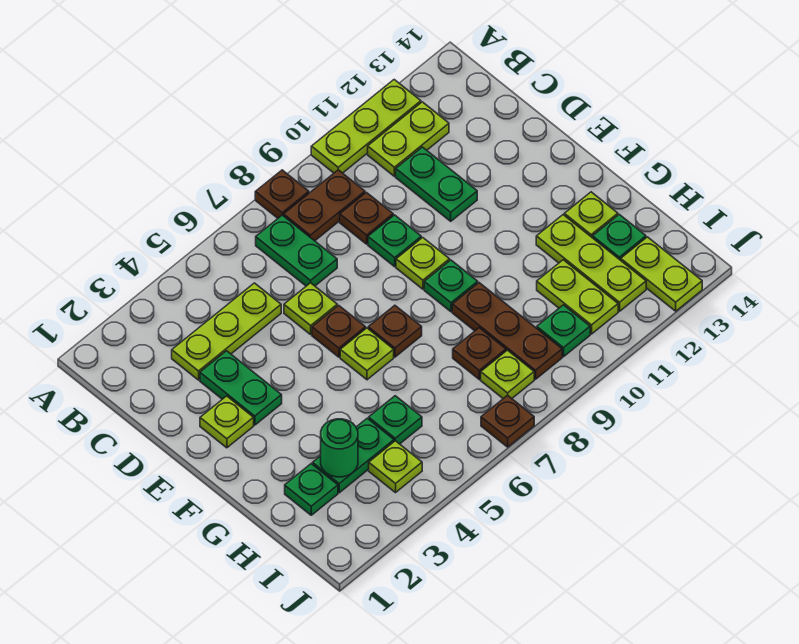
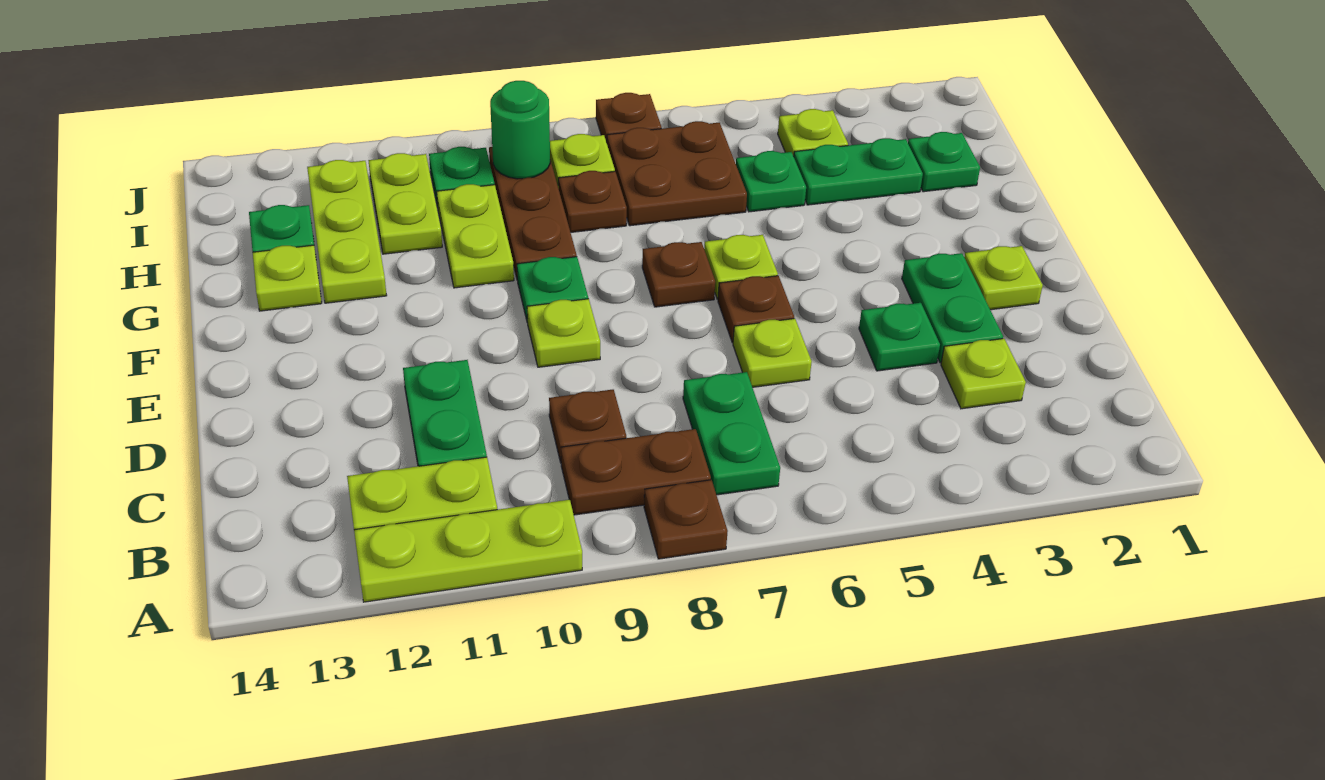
lime plate C3:C5 level 1 -> lime plate C3 level 1
green plate D9 level 1 -> green plate D4 level 1
green round brick H3 level 2 -> green round brick I9 level 2
none -> brown plate H6:I7 level 1
lime plate I13:J13 level 1 -> lime plate G10:H10 level 1

